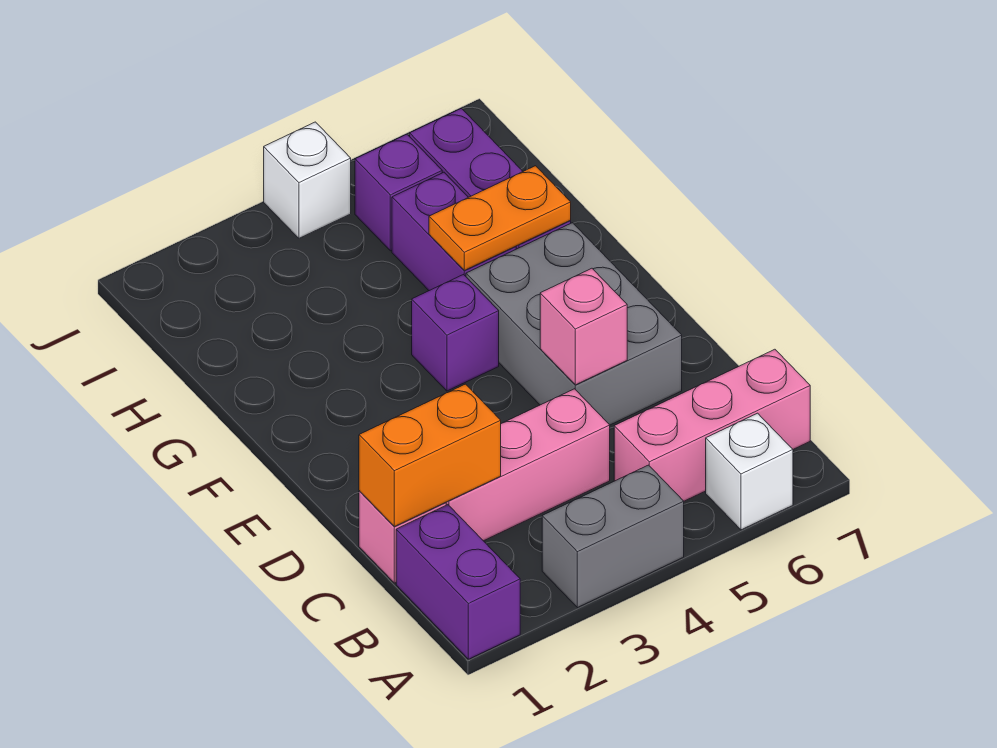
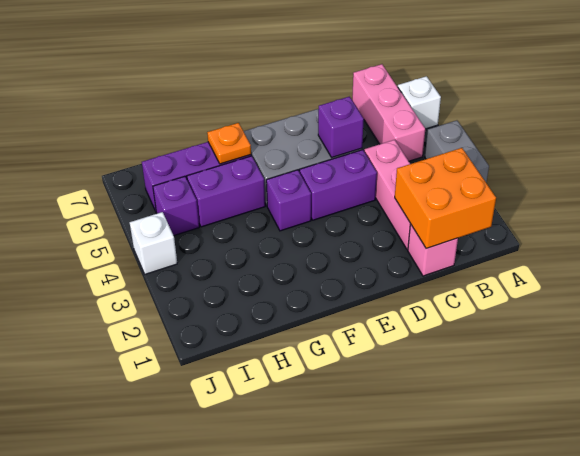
purple brick A1:B1 level 1 -> purple brick D4:E4 level 1
orange brick C1:C2 level 2 -> orange brick B1:C2 level 2
pink brick D5 level 2 -> purple brick D5 level 2
orange plate G5:G6 level 2 -> orange plate G6 level 2

